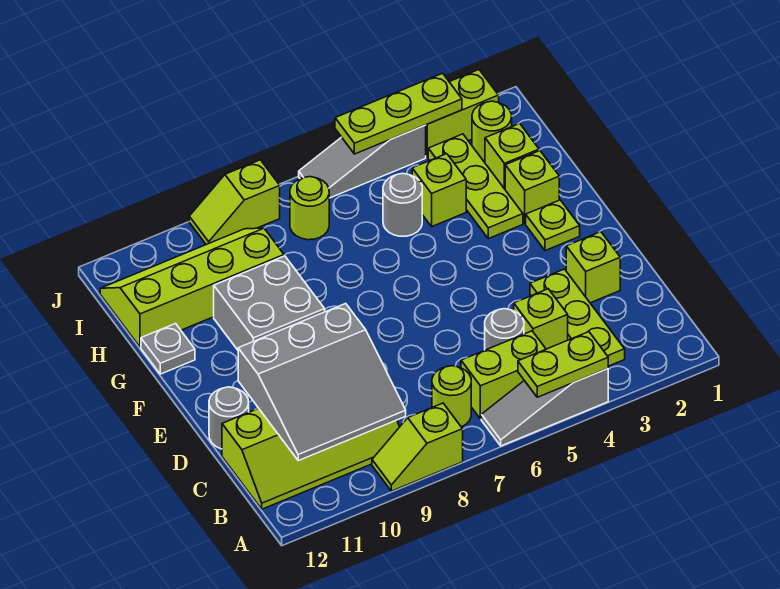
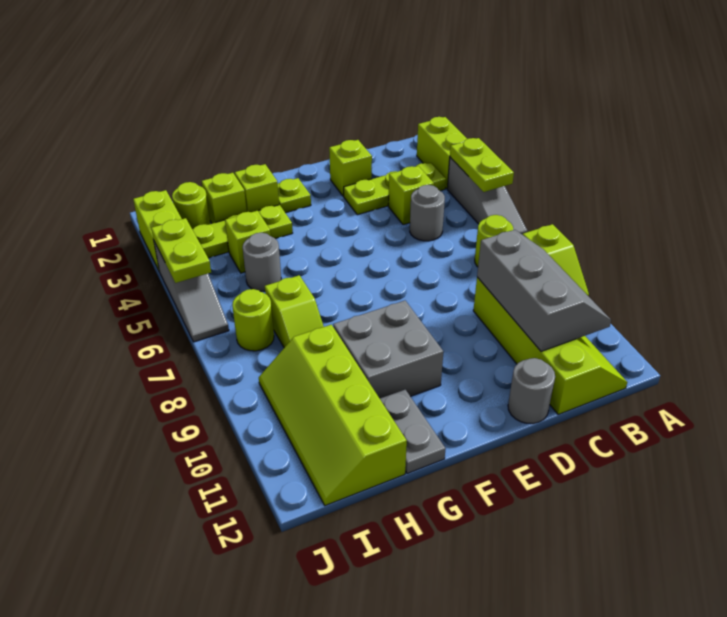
lime brick B5:B6 level 1 -> lime brick A2:A3 level 1
grey slope B9:D11 level 2 top D -> grey slope B9:C11 level 2 top C
grey plate G12 level 1 -> grey plate G11:G12 level 1
lime plate J3:J5 level 2 -> lime plate J4:J5 level 2
lime slope J8:J9 level 1 top 8 -> lime slope H7:H8 level 1 top 7

